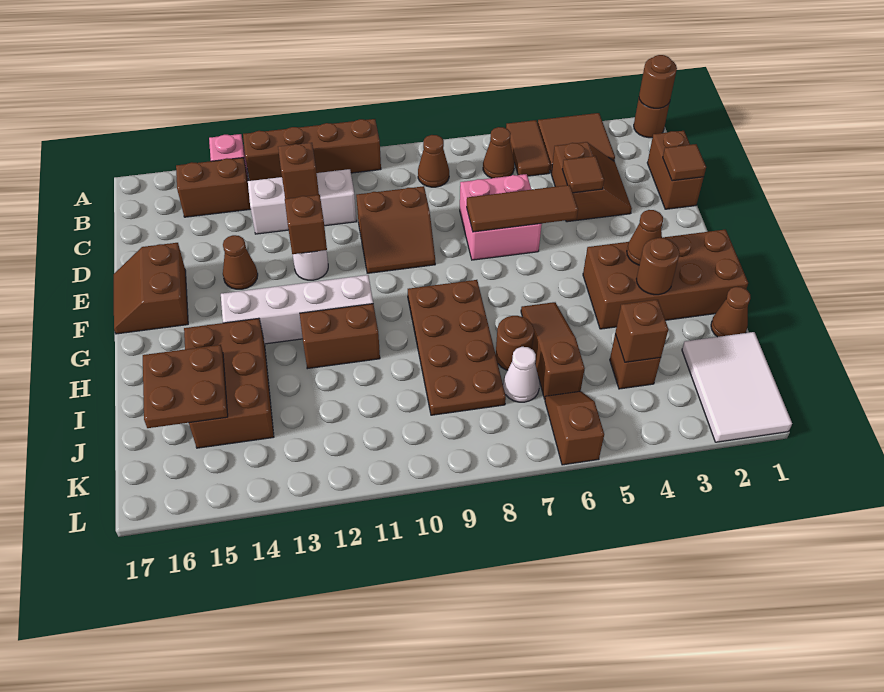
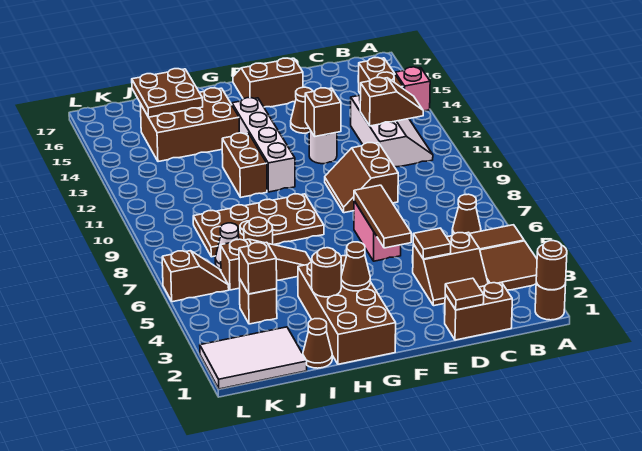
brown brick A10:A13 level 1 -> none
brown cone B8 level 1 -> none
pink brick D6:E7 level 1 -> pink brick E6:E7 level 1

